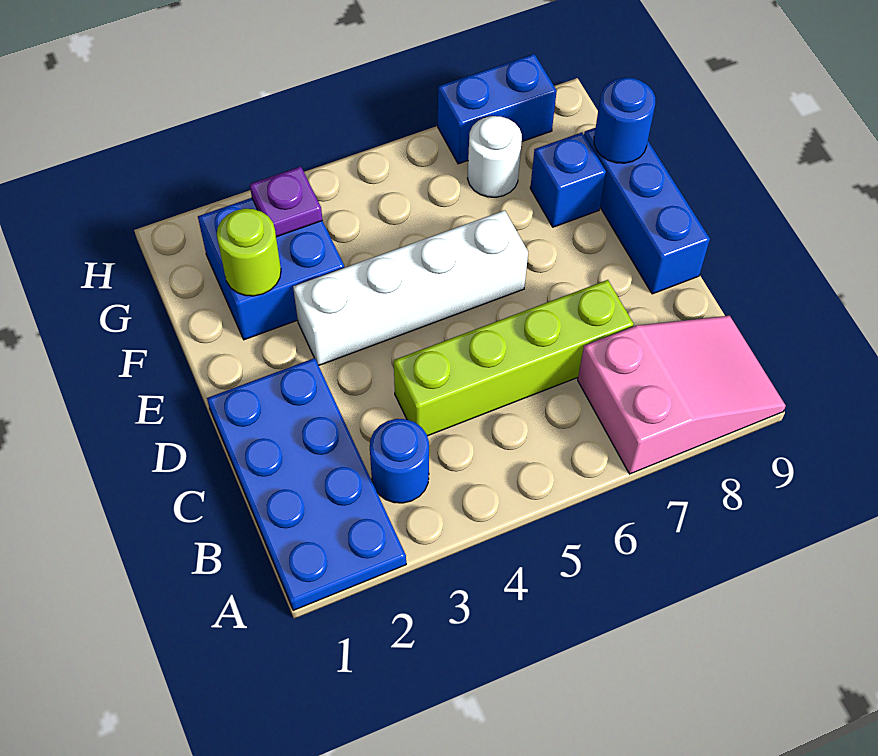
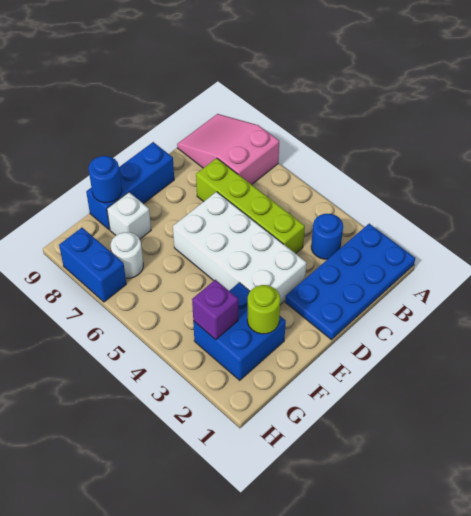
white brick E3:E6 level 1 -> white brick D3:E6 level 1
blue brick F8 level 1 -> white brick F8 level 1
purple plate G3 level 2 -> purple brick G3 level 2

